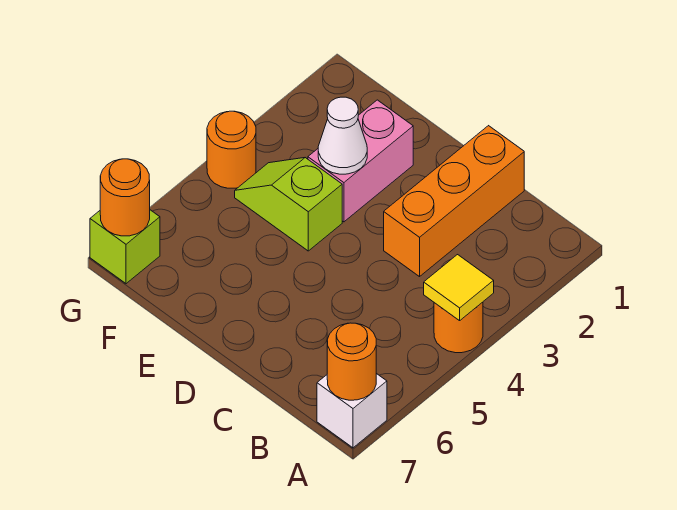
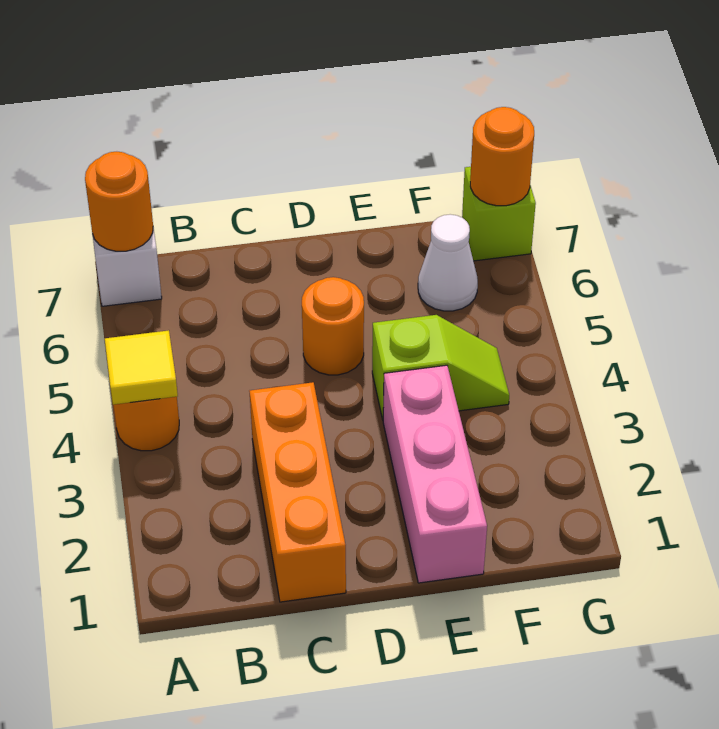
pink brick E2:E3 level 1 -> pink brick E1:E3 level 1
white cone E3 level 2 -> white cone F6 level 1
orange round brick G4 level 1 -> orange round brick D5 level 1

